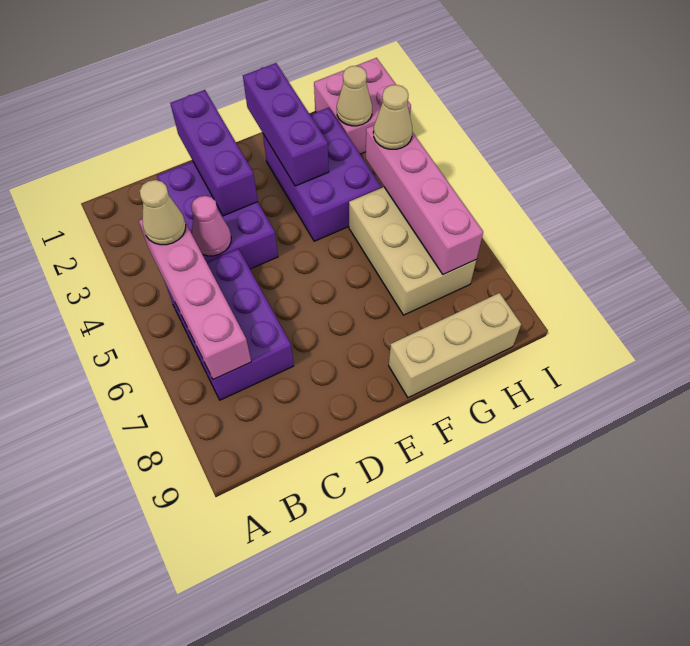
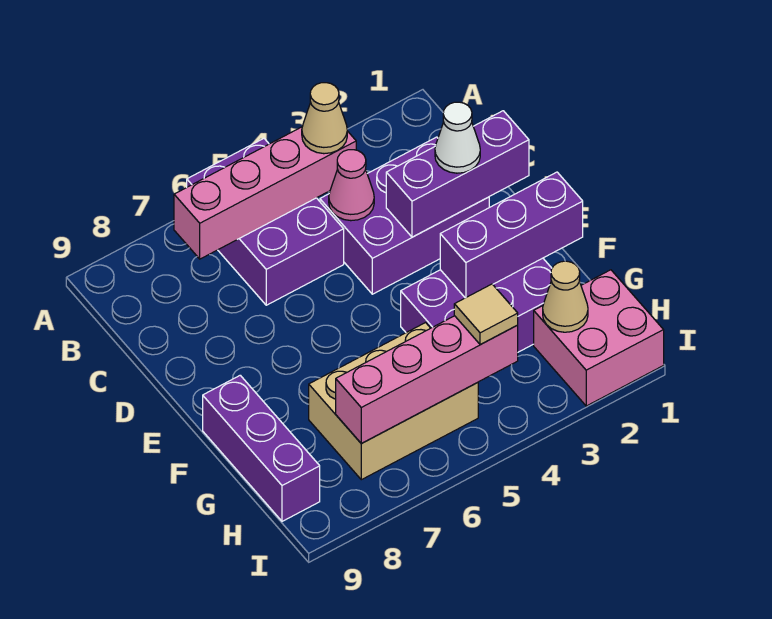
purple brick B5:C7 level 1 -> purple brick A5:C6 level 1
none -> white cone D2 level 3
tan brick F9:H9 level 1 -> purple brick F9:H9 level 1
tan cone H4 level 3 -> tan tile H4 level 3

